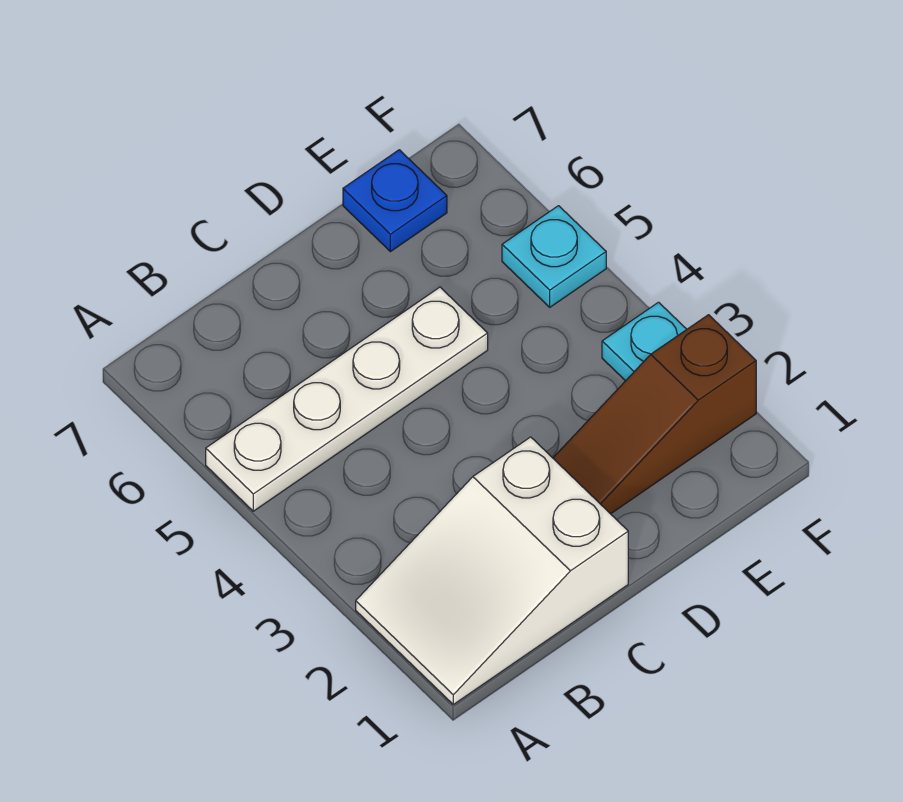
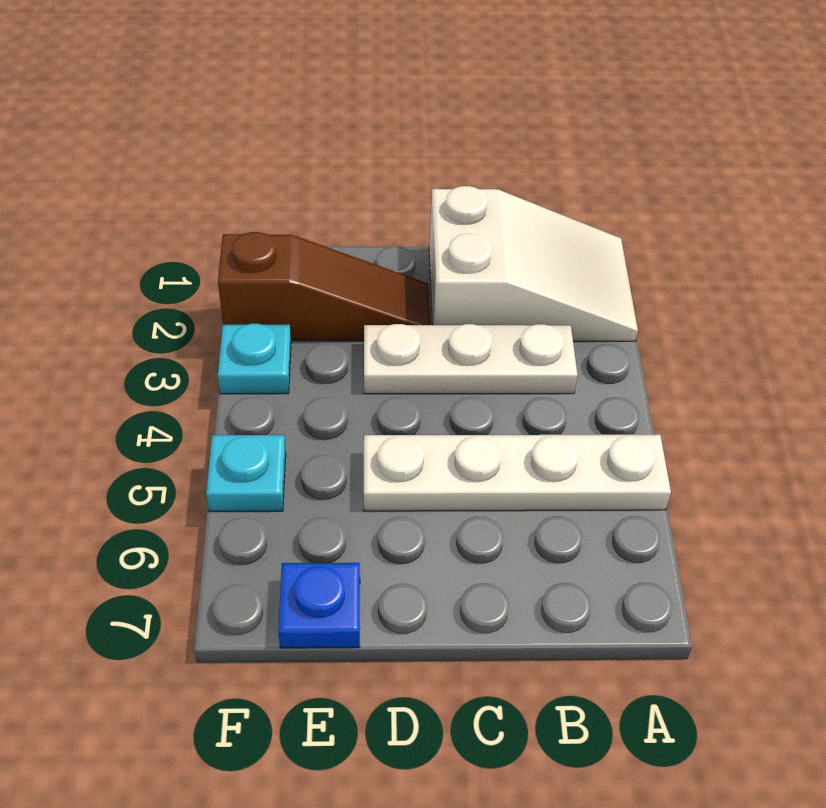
none -> white plate B3:D3 level 1

